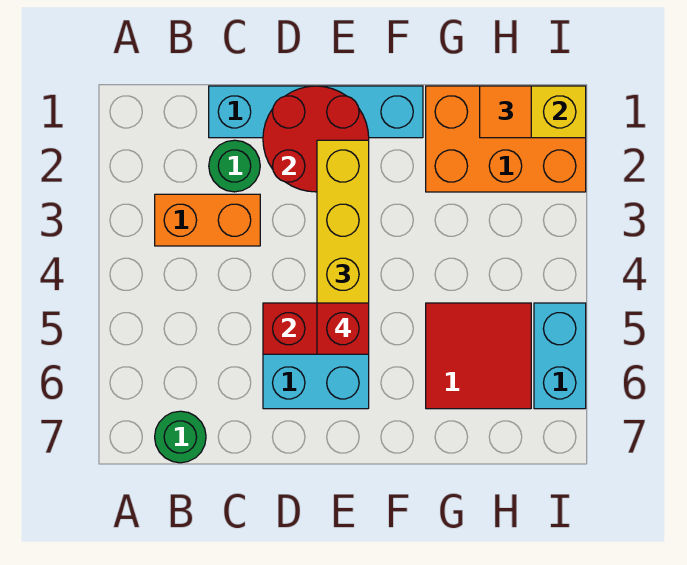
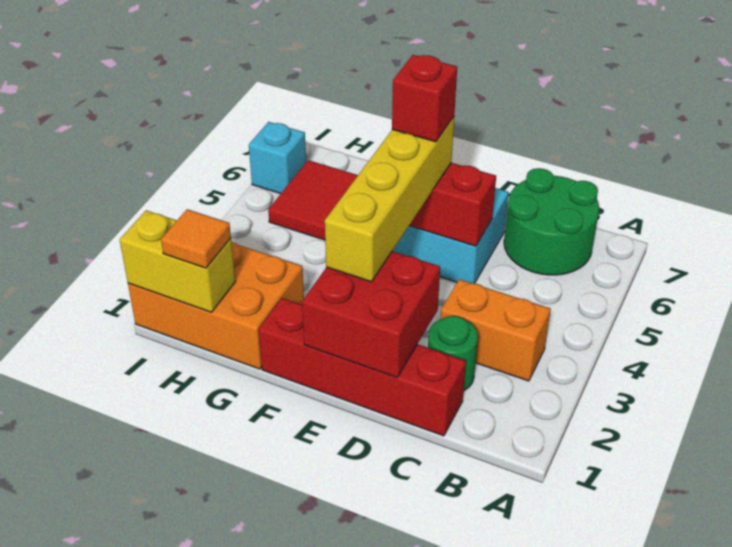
green round brick B7 level 1 -> green round brick B6:C7 level 1
cyan brick C1:F1 level 1 -> red brick C1:F1 level 1
red round brick D1:E2 level 2 -> red brick D1:E2 level 2
cyan brick I5:I6 level 1 -> cyan brick I6 level 1

